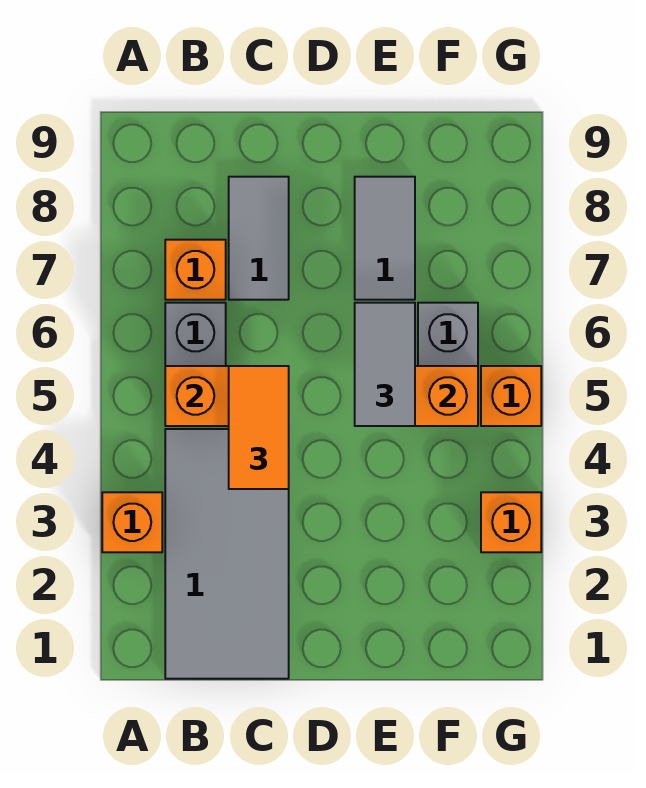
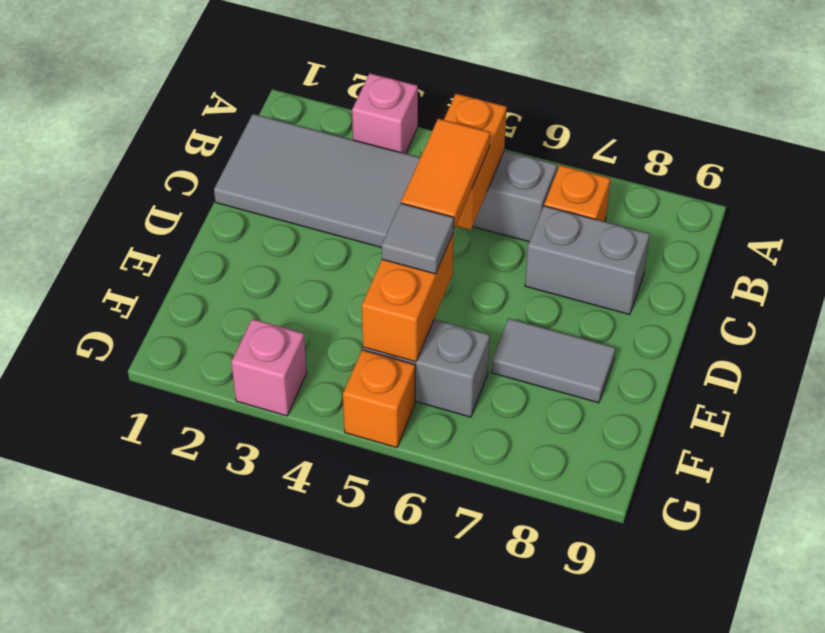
orange brick A3 level 1 -> pink brick A3 level 1
orange tile C4:C5 level 3 -> orange tile C5:D5 level 3
grey tile C7:C8 level 1 -> grey brick C7:C8 level 1
grey tile E5:E6 level 3 -> grey tile E5 level 3
orange brick G3 level 1 -> pink brick G3 level 1

